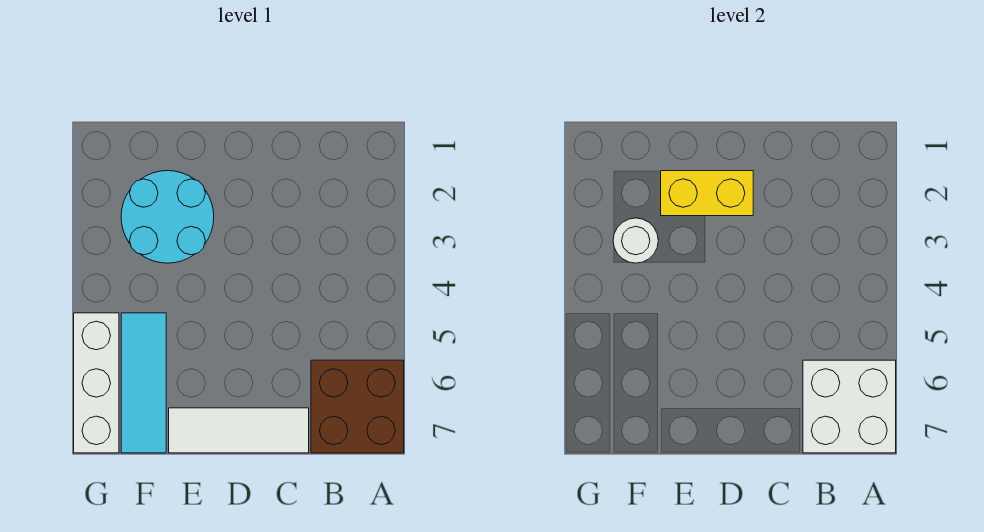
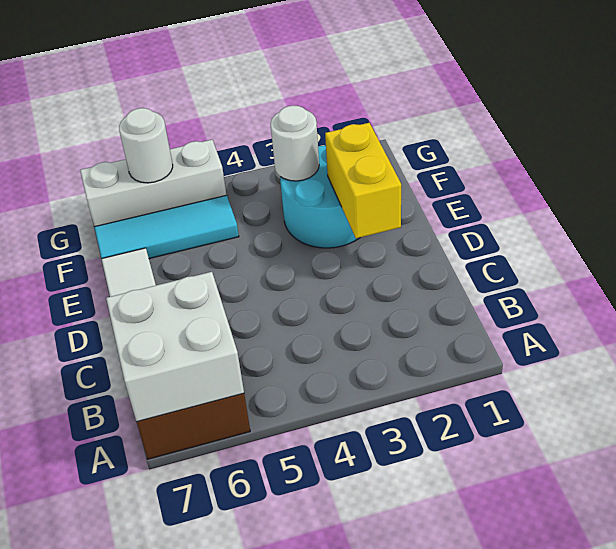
none -> white round brick G6 level 2

